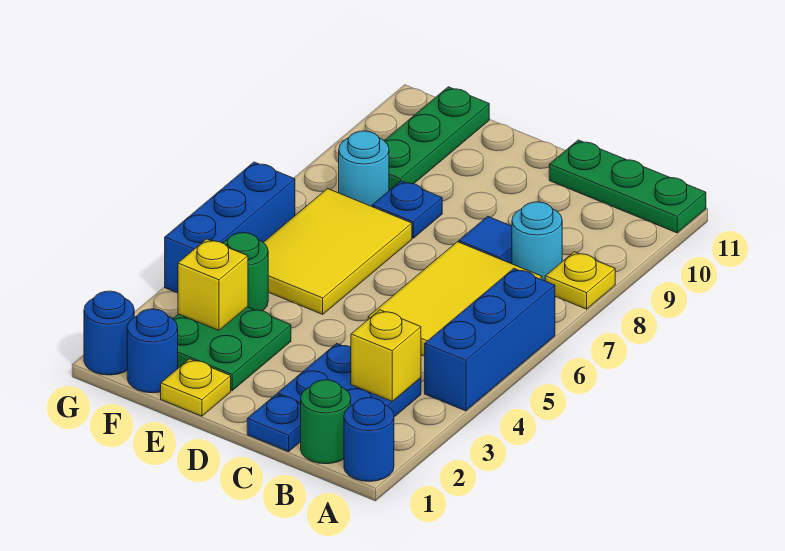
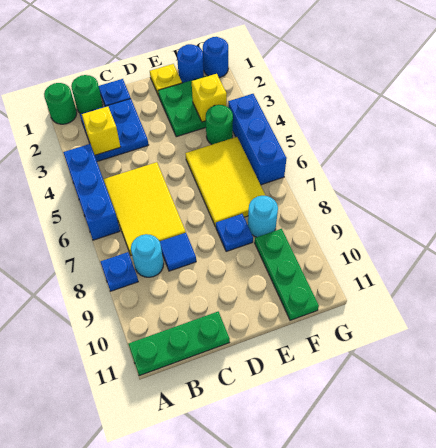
blue round brick A1 level 1 -> green round brick A1 level 1
yellow plate A8 level 1 -> blue plate A8 level 1

